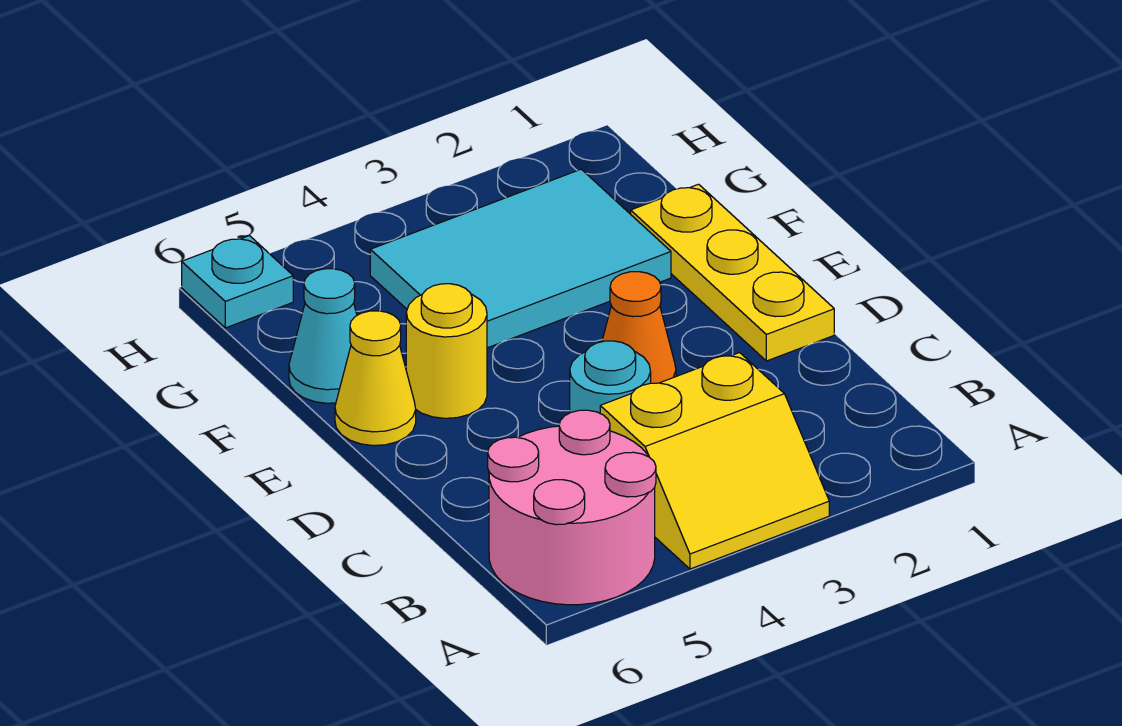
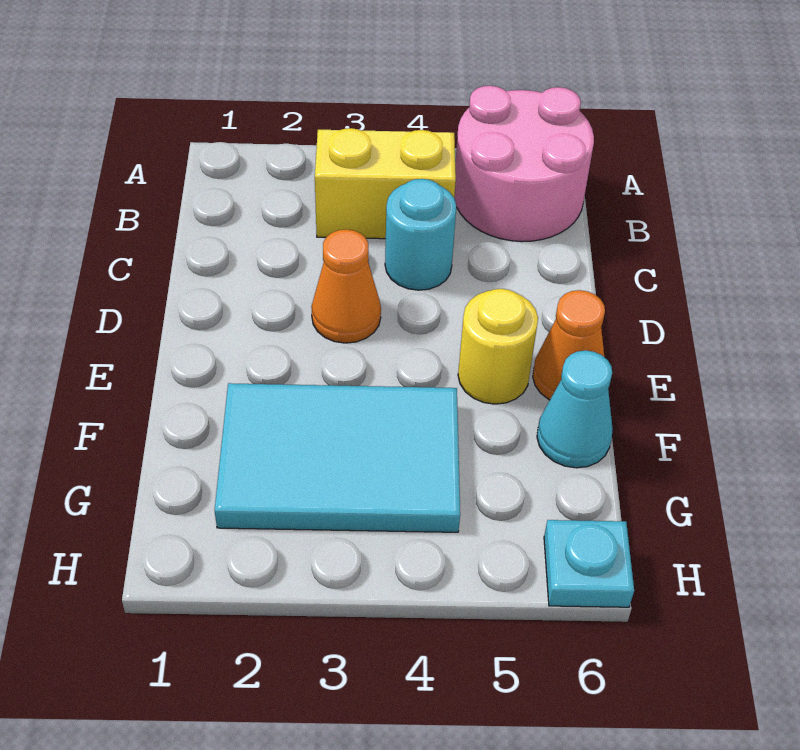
yellow plate D1:F1 level 1 -> none
yellow cone E6 level 1 -> orange cone E6 level 1

